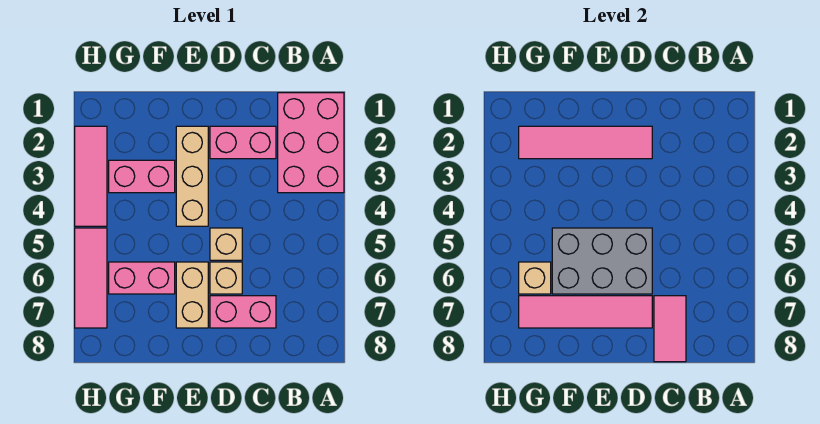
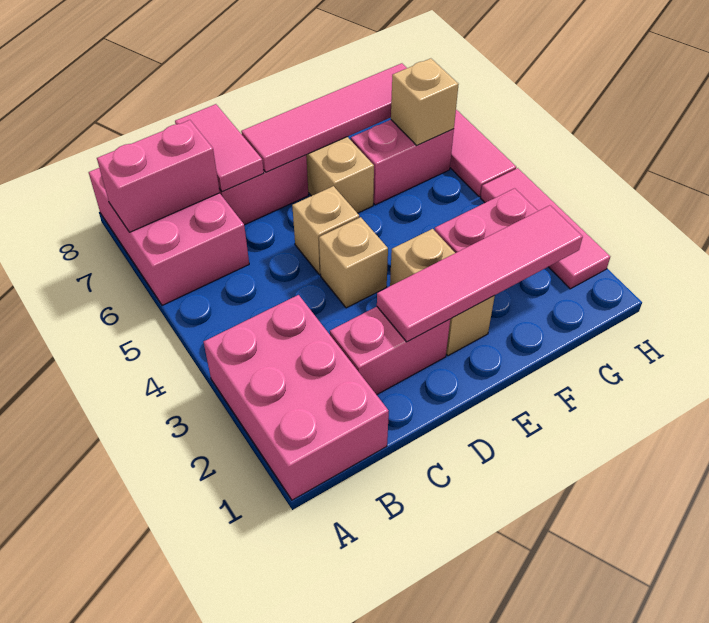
none -> pink brick A6:B8 level 1
none -> pink brick A7:B7 level 2
grey brick D5:F6 level 2 -> none
tan brick D6 level 1 -> tan brick D4 level 1
tan brick E2:E4 level 1 -> tan brick E2:E3 level 1

